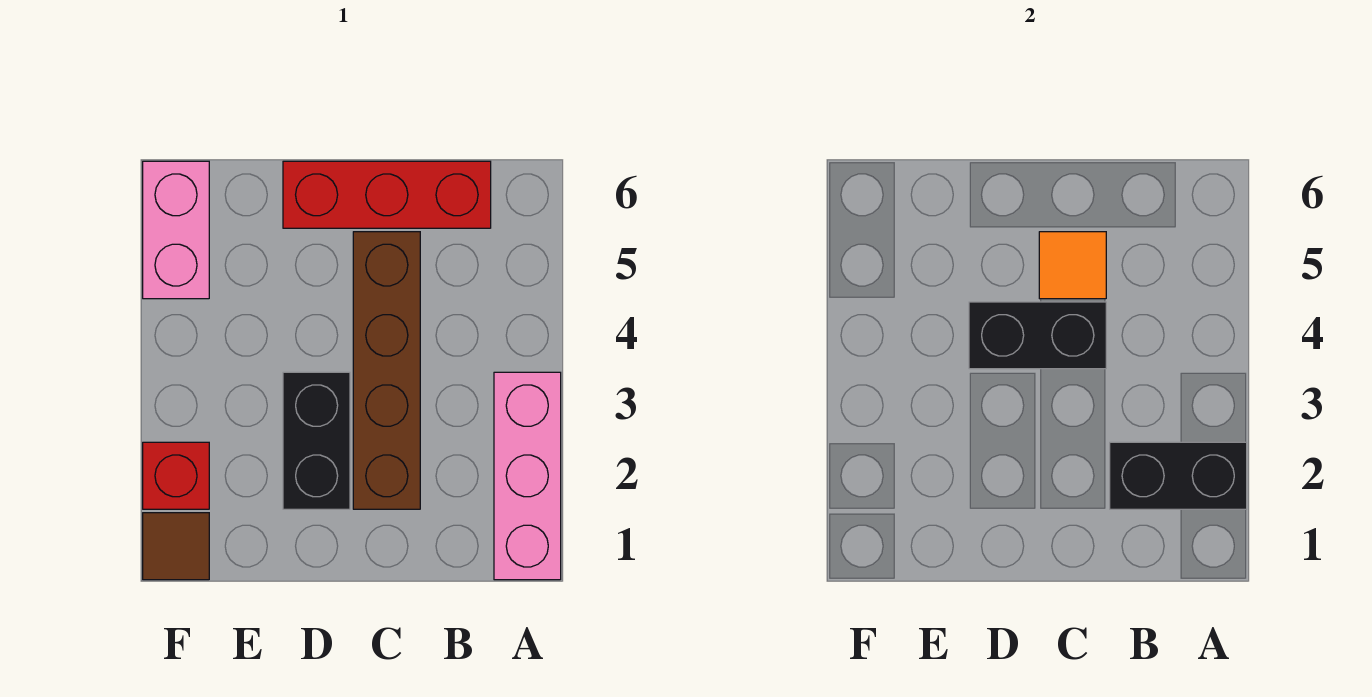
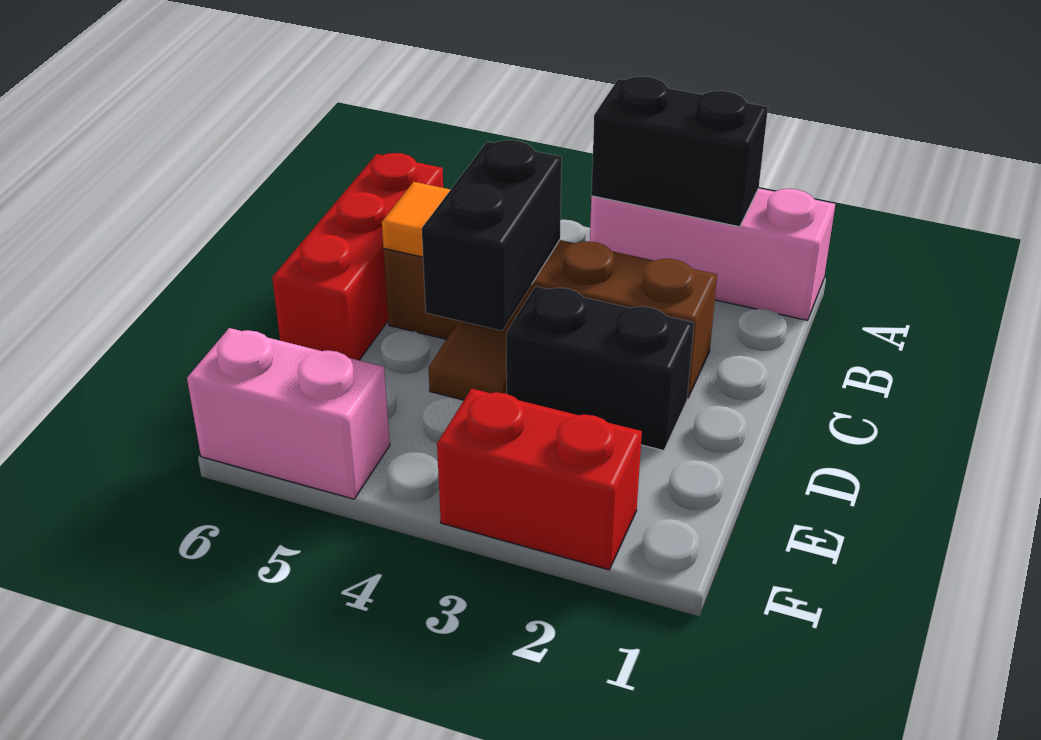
black brick A2:B2 level 2 -> black brick A2:A3 level 2
brown tile F1 level 1 -> brown tile D4 level 1
red brick F2 level 1 -> red brick F2:F3 level 1

